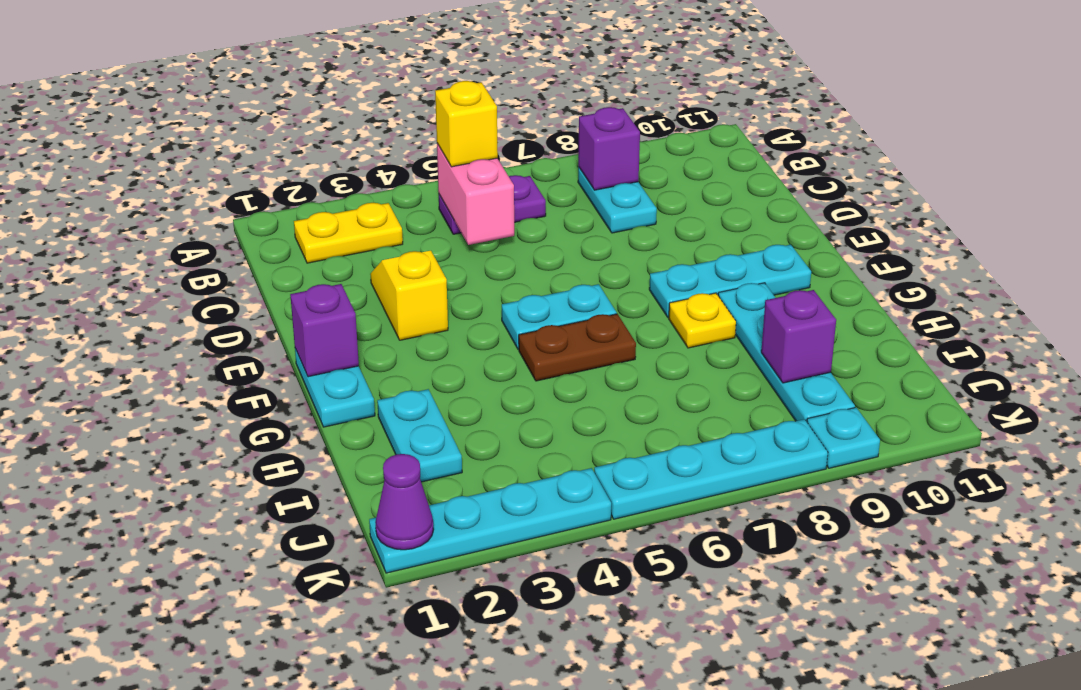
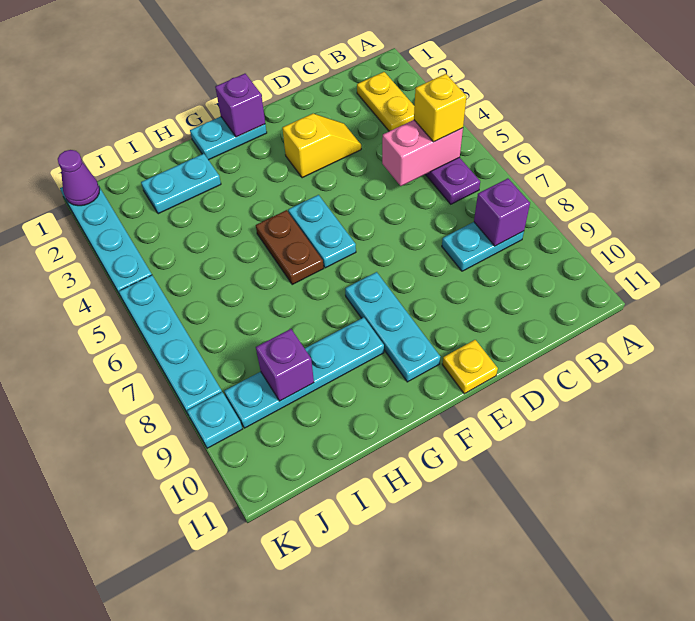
yellow plate G8 level 1 -> yellow plate E11 level 1

